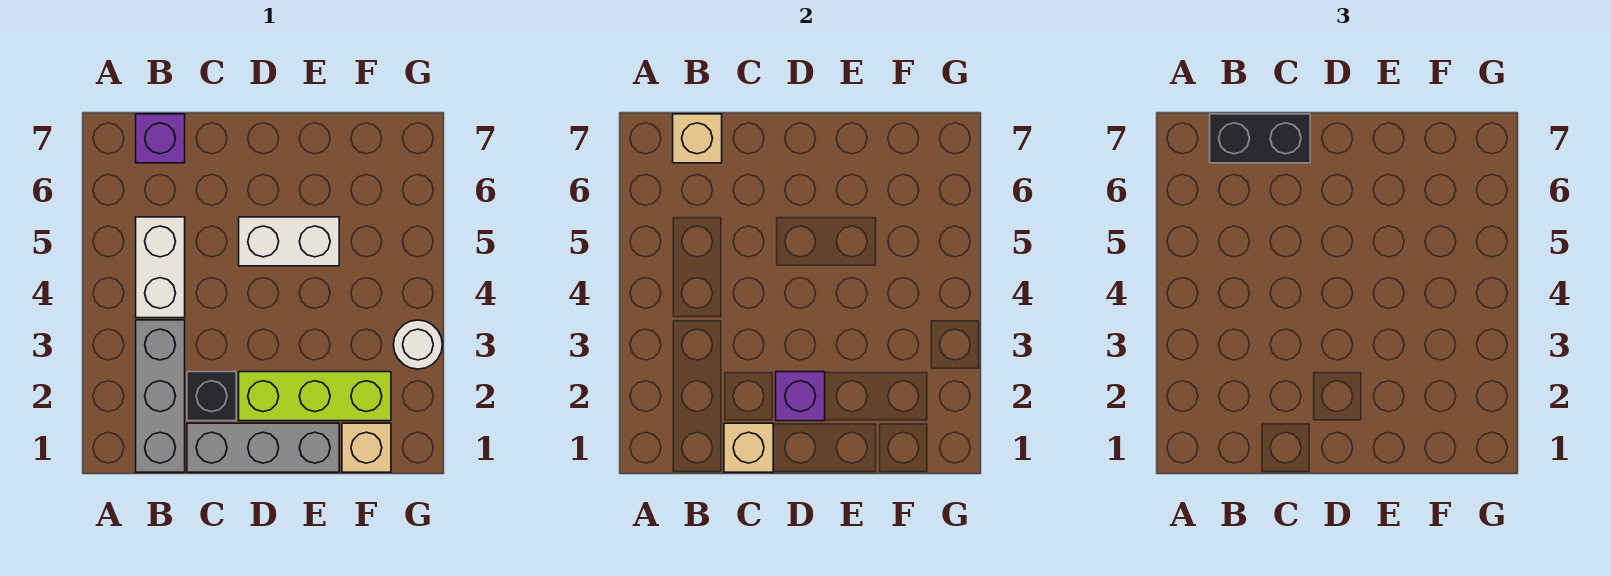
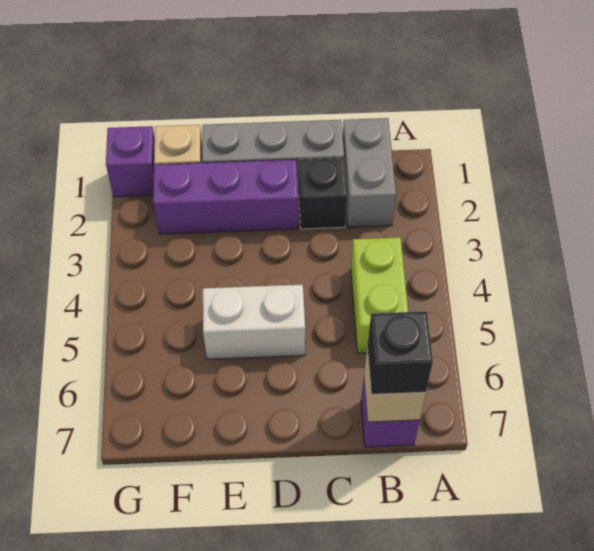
grey brick B1:B3 level 1 -> grey brick B1:B2 level 1
white brick B4:B5 level 1 -> lime brick B4:B5 level 1
black brick B7:C7 level 3 -> black brick B7 level 3
tan brick C1 level 2 -> none
lime brick D2:F2 level 1 -> purple brick D2:F2 level 1
purple brick D2 level 2 -> purple brick G1 level 1
white round brick G3 level 1 -> none

